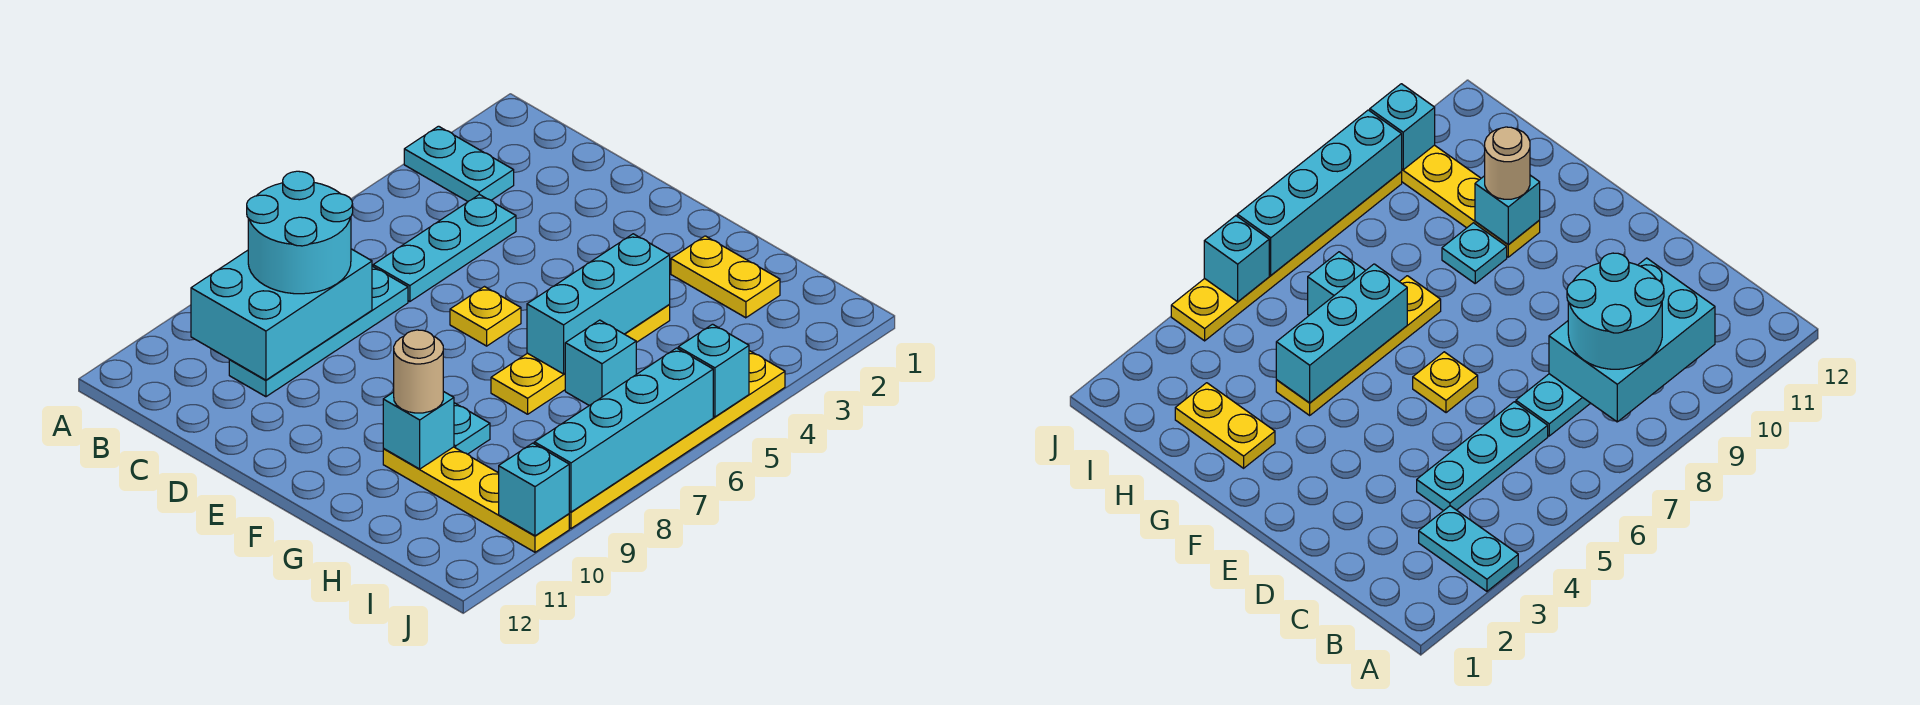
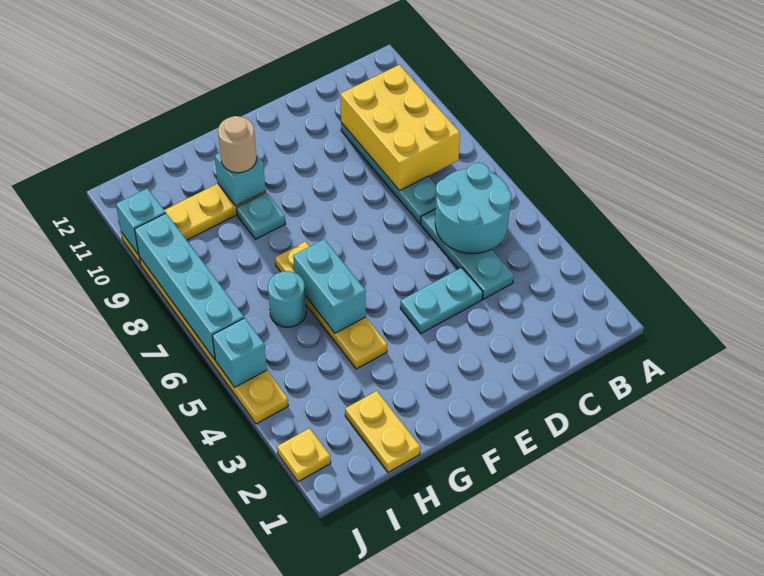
cyan plate A3:B3 level 1 -> cyan plate D4:E4 level 1
cyan brick B8:C10 level 2 -> yellow brick B8:C10 level 2
cyan round brick B8:C9 level 3 -> cyan round brick B5:C6 level 2
yellow plate E6 level 1 -> yellow plate J2 level 1
yellow plate G2:H2 level 1 -> yellow plate H1:H2 level 1
cyan brick G4:G6 level 2 -> cyan brick G5:G6 level 2
cyan brick H6 level 1 -> cyan round brick H6 level 1

